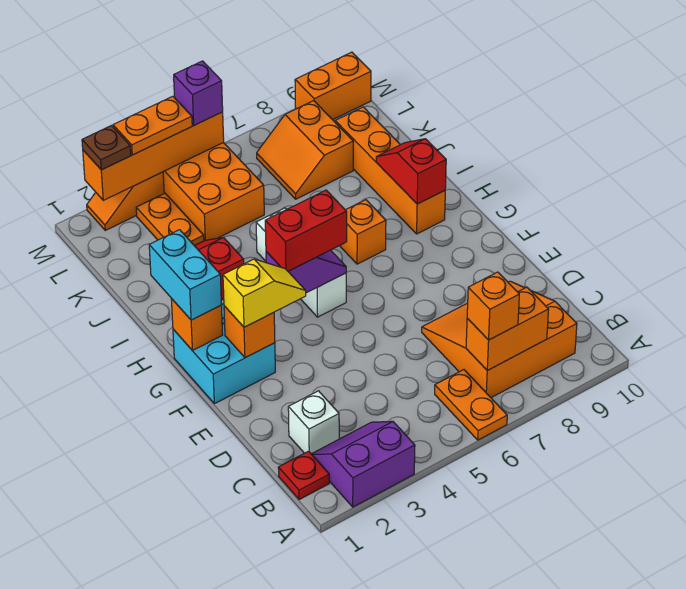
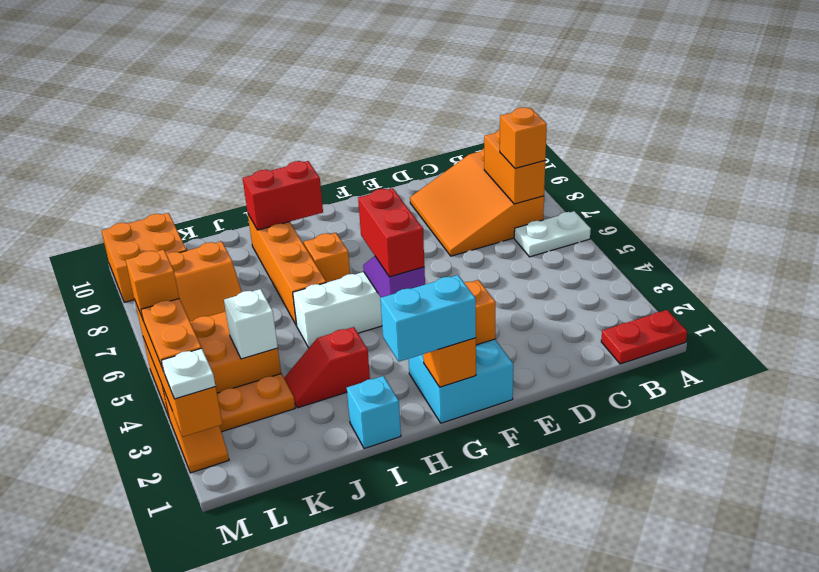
purple slope A2:B3 level 1 top A -> none
orange plate A6:B6 level 1 -> white plate A6:B6 level 1
red plate B1 level 1 -> red plate A1:B1 level 1
white brick C2 level 1 -> white brick K4 level 2
yellow slope F2:F3 level 3 top 2 -> none
orange brick H9:K9 level 1 -> orange brick I6:I9 level 1
red slope H9:I9 level 2 top H -> red brick H9:I9 level 2
none -> cyan brick I1 level 1
brown plate M2 level 3 -> white plate M2 level 3
purple brick M5 level 3 -> orange brick M5 level 3
orange brick M9:M10 level 1 -> orange brick L9:M10 level 1

